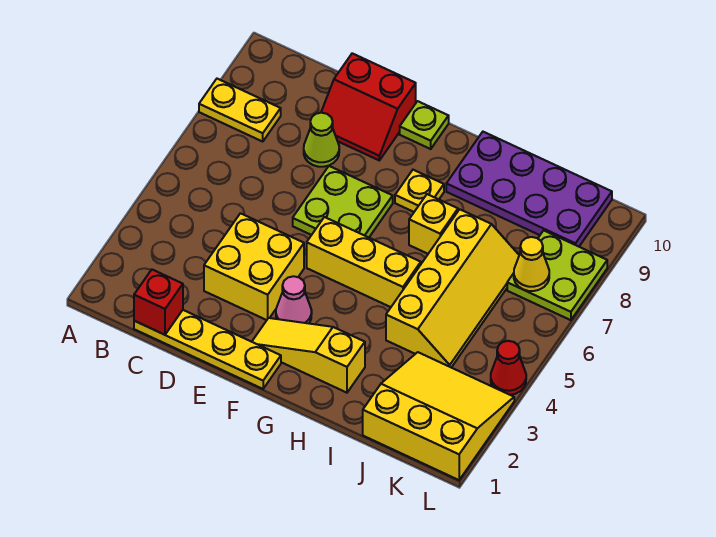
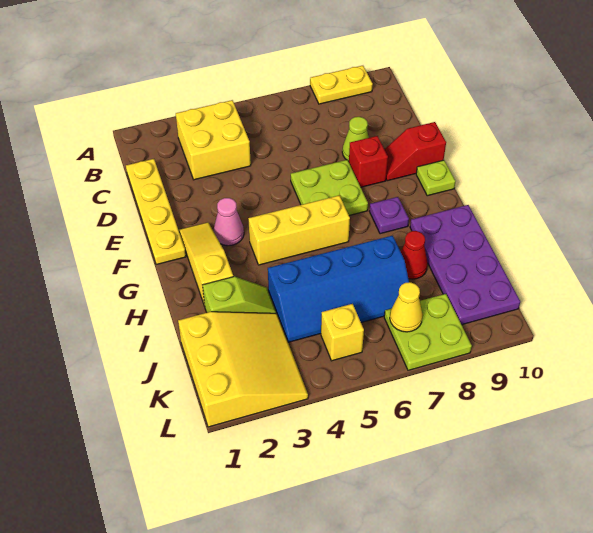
yellow plate A8:B8 level 1 -> yellow plate A8:A9 level 1
red brick C1 level 2 -> red brick E8 level 1
yellow brick D3:E4 level 1 -> yellow brick B3:C4 level 1
red slope D9:E10 level 1 top 10 -> red slope E9:E10 level 1 top 10
yellow brick F5:H5 level 1 -> yellow brick G4:G6 level 1
yellow plate G8 level 1 -> purple plate G8 level 1
yellow brick H7 level 1 -> yellow brick K5 level 1
none -> lime slope I2:I3 level 1 top 2
yellow slope I4:J7 level 1 top I -> blue slope I4:J7 level 1 top I
red cone L4 level 1 -> red cone I8 level 1

